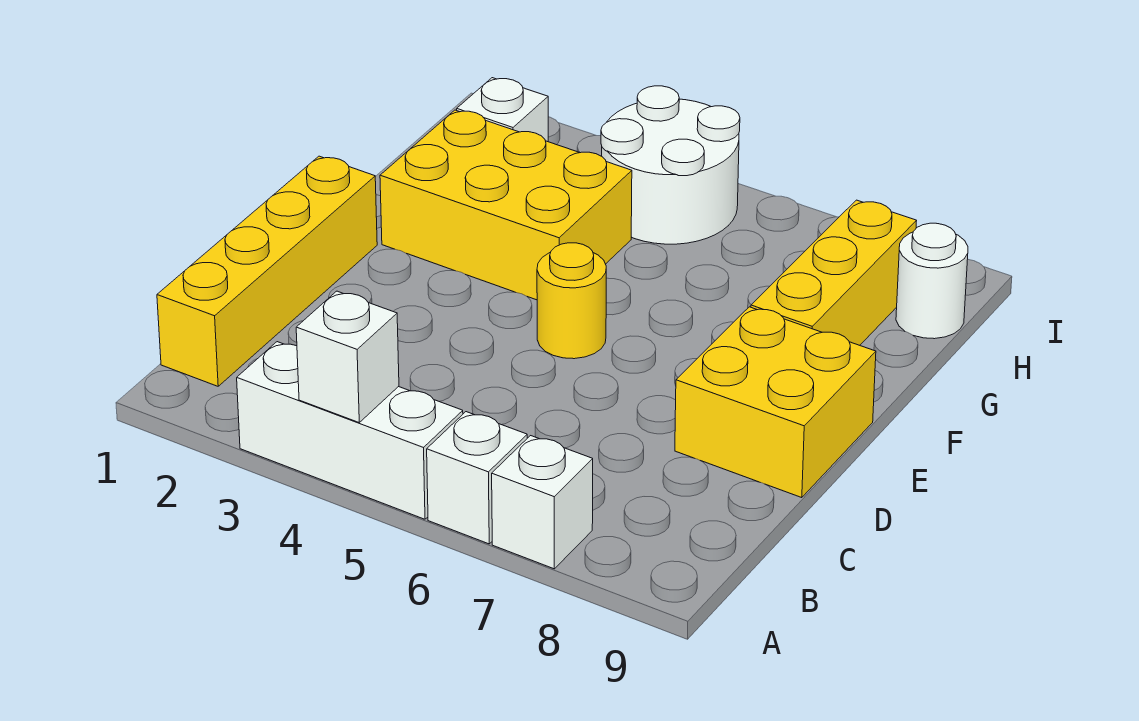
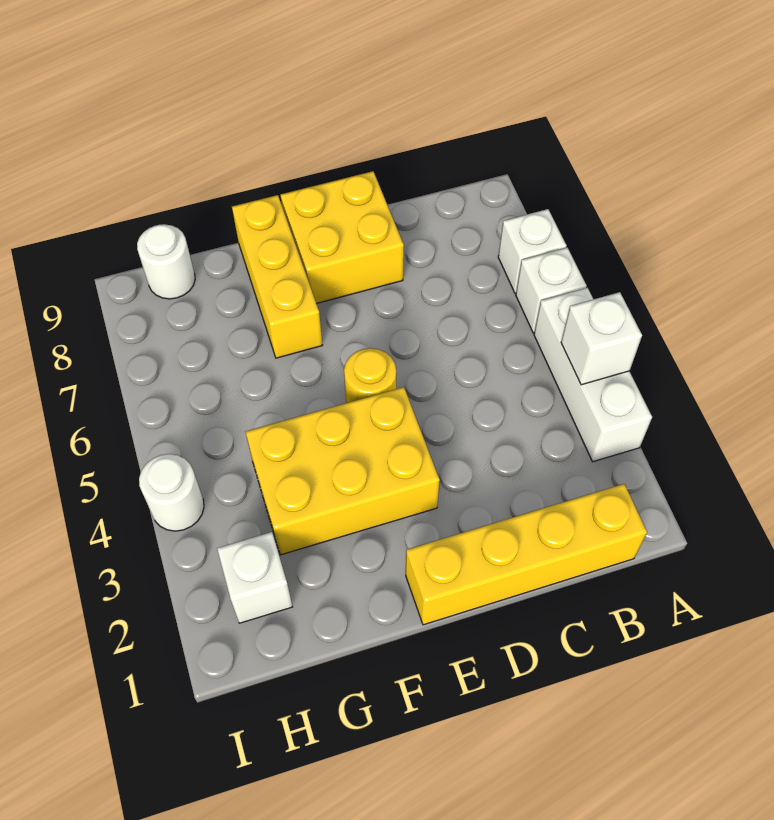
yellow brick F2:G4 level 1 -> yellow brick E3:G4 level 1
yellow brick F8:H8 level 1 -> yellow brick F7:F9 level 1
white round brick H4:I5 level 1 -> white round brick I4 level 1

